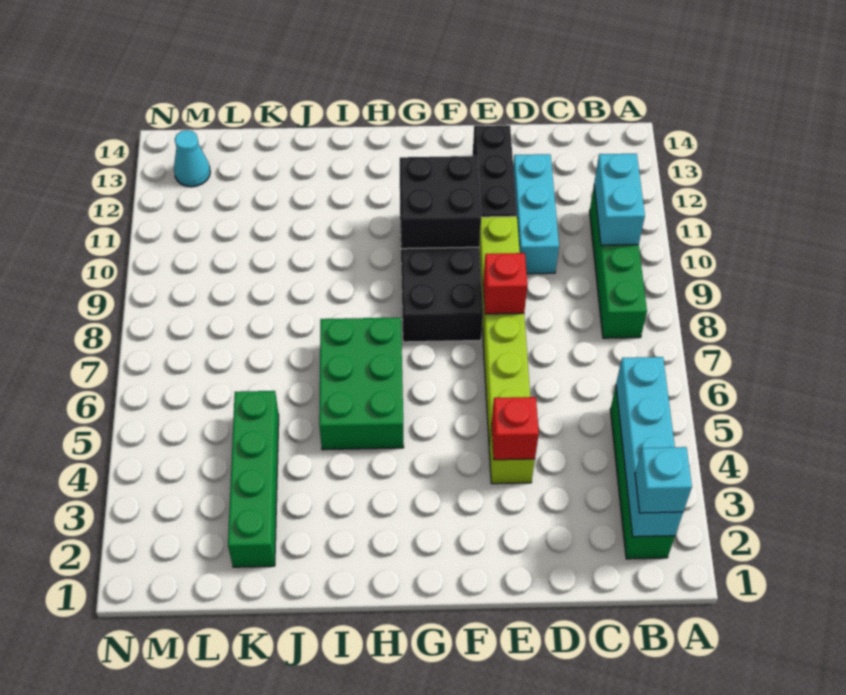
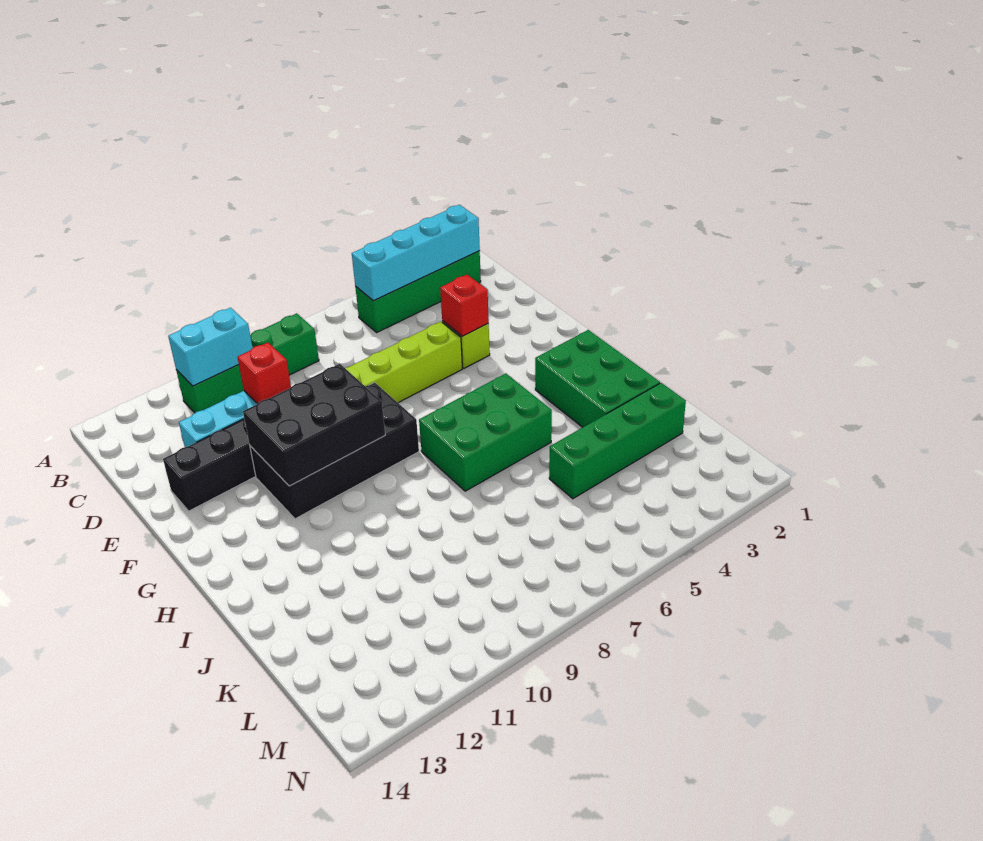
cyan brick B2 level 3 -> none
red brick E8 level 2 -> red brick D10 level 2
black brick F10:G11 level 2 -> black brick F9:G11 level 2
none -> green brick H2:J3 level 1
cyan cone M13 level 1 -> none

